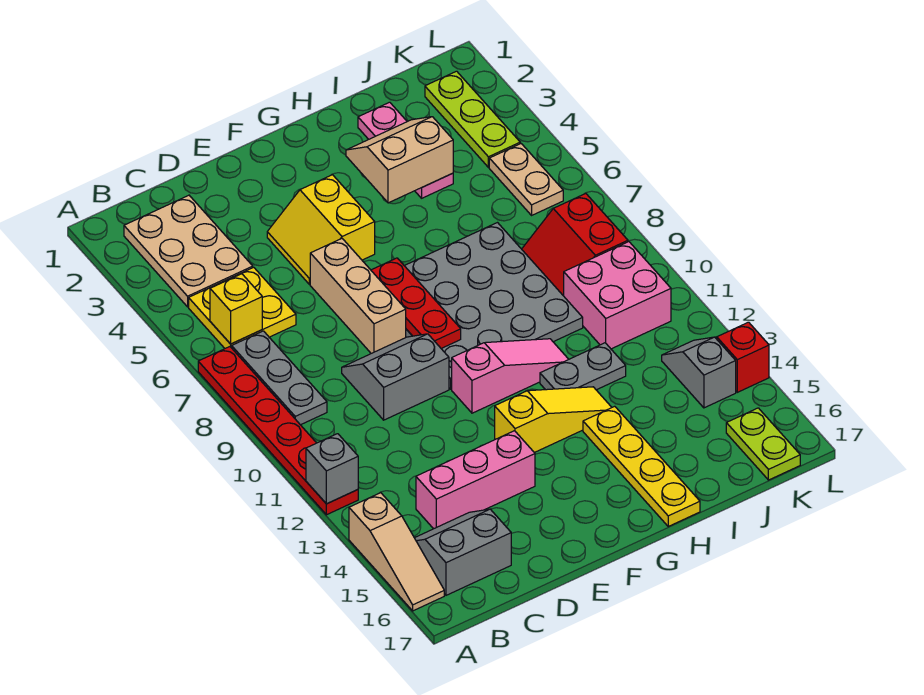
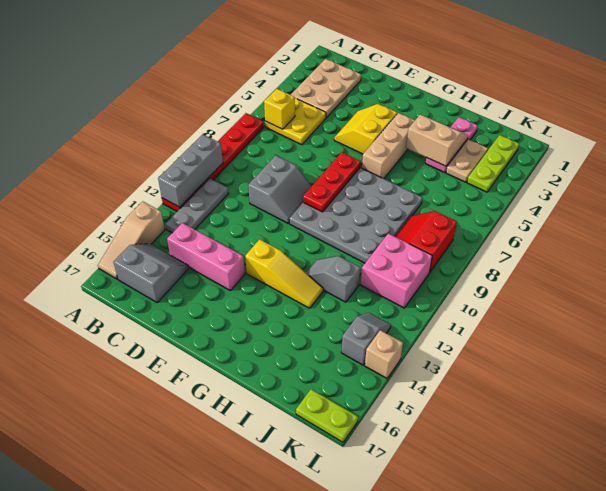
grey brick A12 level 2 -> grey brick A10:A12 level 2
grey plate B7:B9 level 1 -> grey plate B11:B13 level 1
grey slope D9:E10 level 1 top 10 -> grey slope D9:E10 level 1 top D
tan brick E6:E8 level 1 -> tan brick G4:G6 level 1
pink slope F11:H11 level 1 top F -> none
grey plate H12:I12 level 1 -> grey slope H12:I12 level 1 top I
yellow plate H14:H17 level 1 -> none
tan plate K5:K6 level 1 -> tan plate J3:J4 level 1
lime plate K16:K17 level 1 -> lime plate K17:L17 level 1
red brick L14 level 1 -> tan brick L14 level 1

